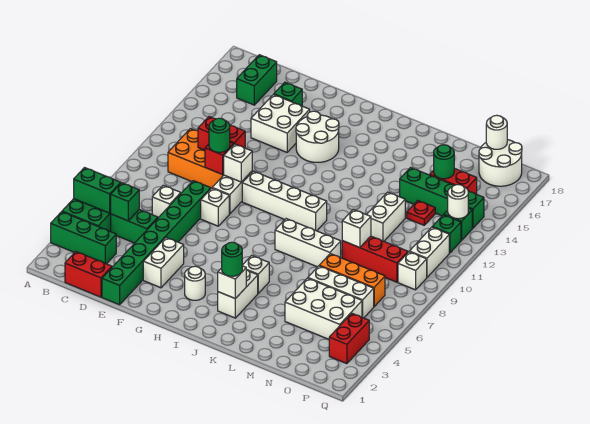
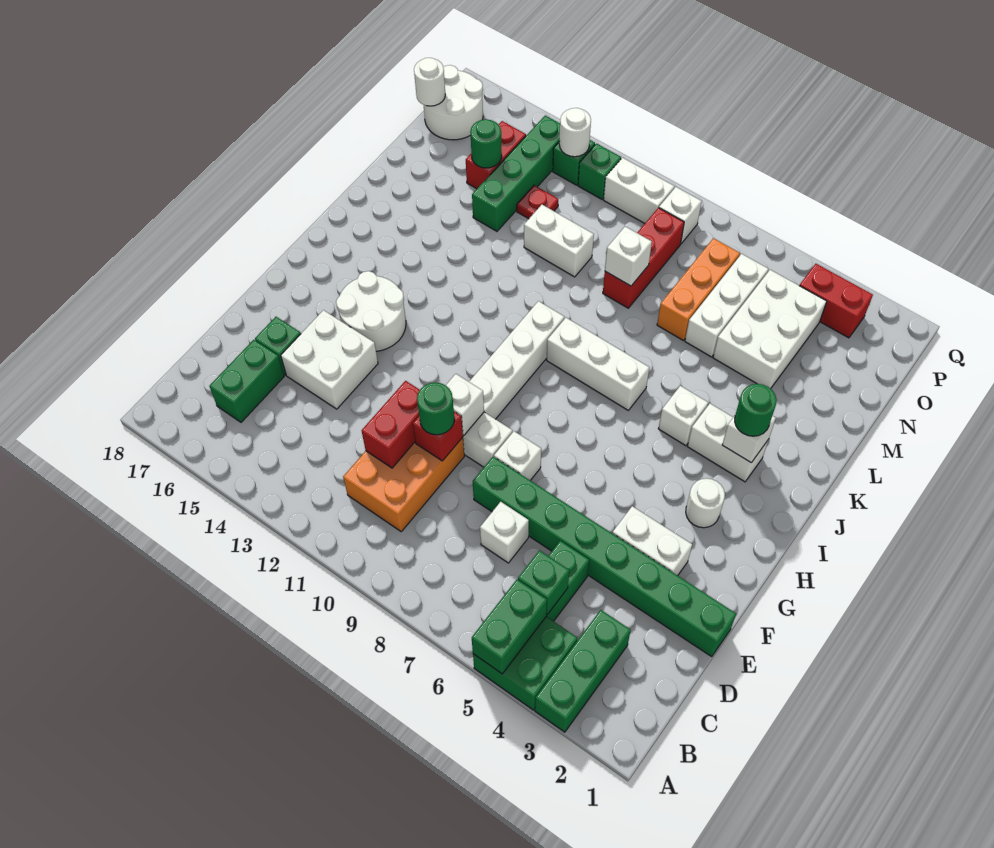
red brick C1:D1 level 1 -> none
green brick C16:C17 level 1 -> green brick C16:D16 level 1
white brick J8:L8 level 1 -> white brick J7:J9 level 1

